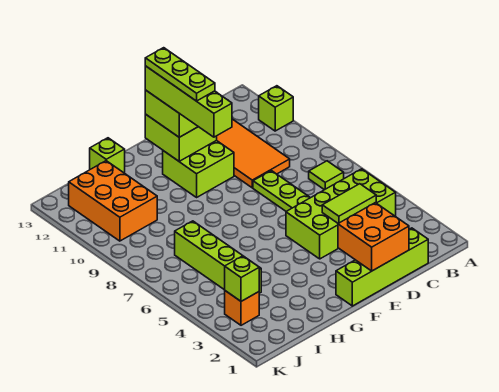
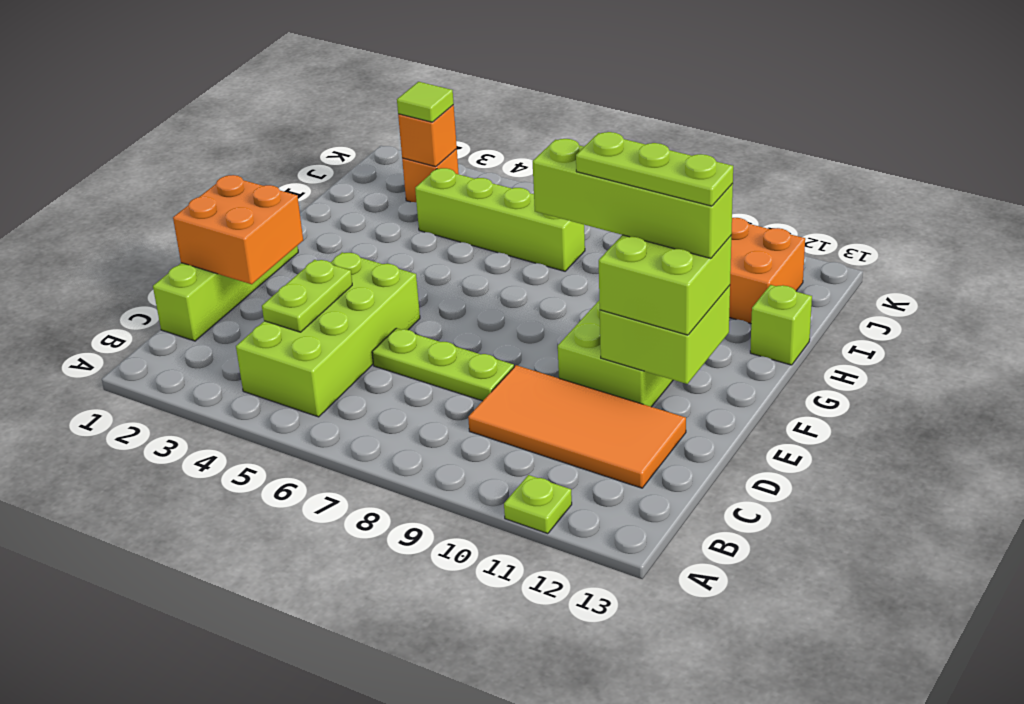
lime brick A11 level 1 -> lime plate A11 level 1
lime tile B7 level 1 -> lime tile J3 level 3
lime tile C4:D4 level 2 -> lime plate C4:D4 level 2
lime brick J3 level 2 -> orange brick J3 level 2

